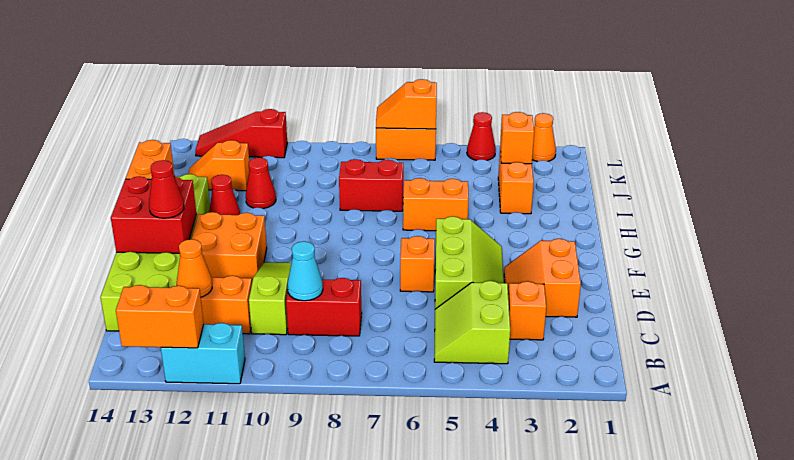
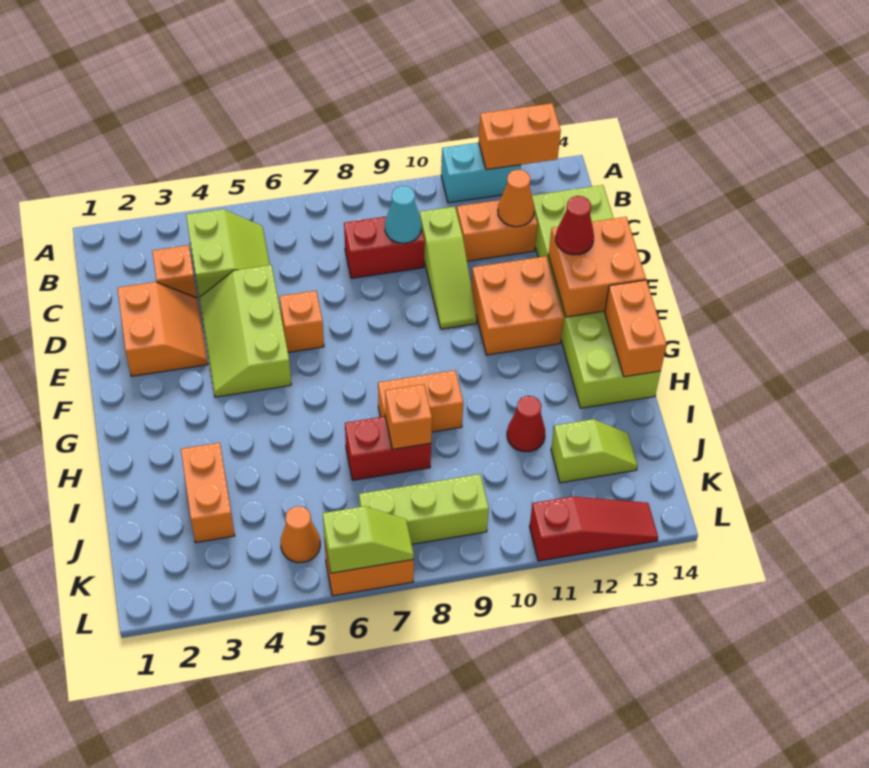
red brick E13:F14 level 2 -> orange brick E13:F14 level 2
orange brick H5:H6 level 1 -> orange brick H8:H9 level 1
red cone H12 level 1 -> none
orange brick J3 level 2 -> orange brick I8 level 2
orange slope J12:J13 level 1 top 12 -> lime slope J12:J13 level 1 top 12
none -> lime brick K7:K9 level 1
orange cone L2 level 1 -> orange cone K5 level 1
red cone L4 level 1 -> none
orange slope L6:L7 level 2 top 6 -> lime slope L6:L7 level 2 top 6

